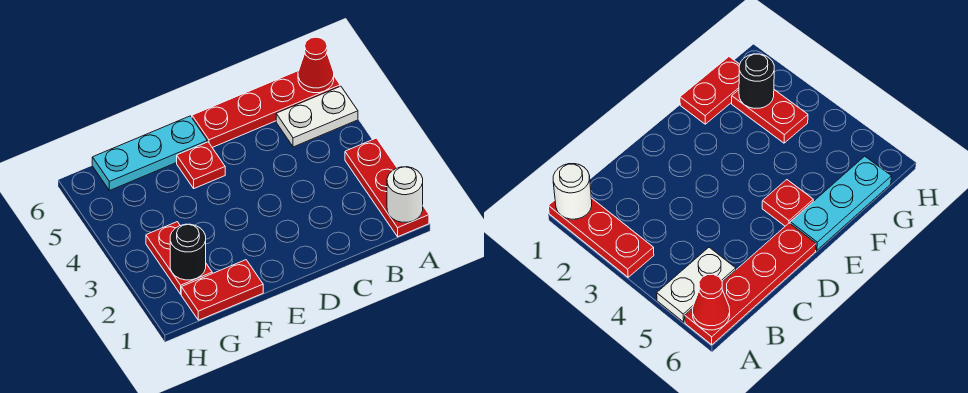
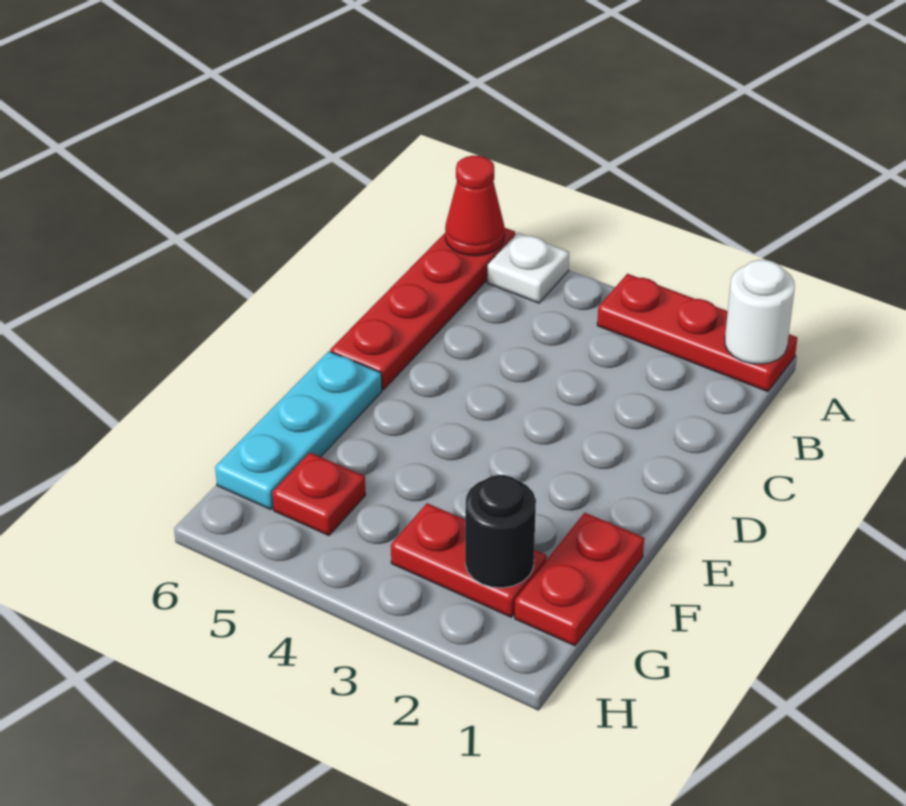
white plate A5:B5 level 1 -> white plate A5 level 1
red plate E5 level 1 -> red plate G5 level 1

